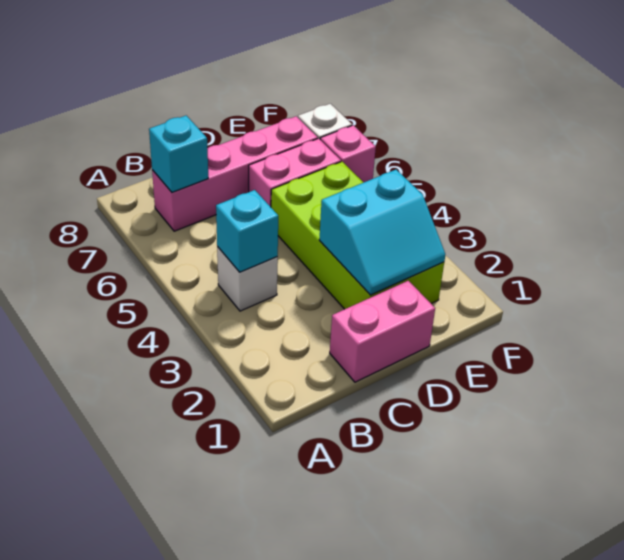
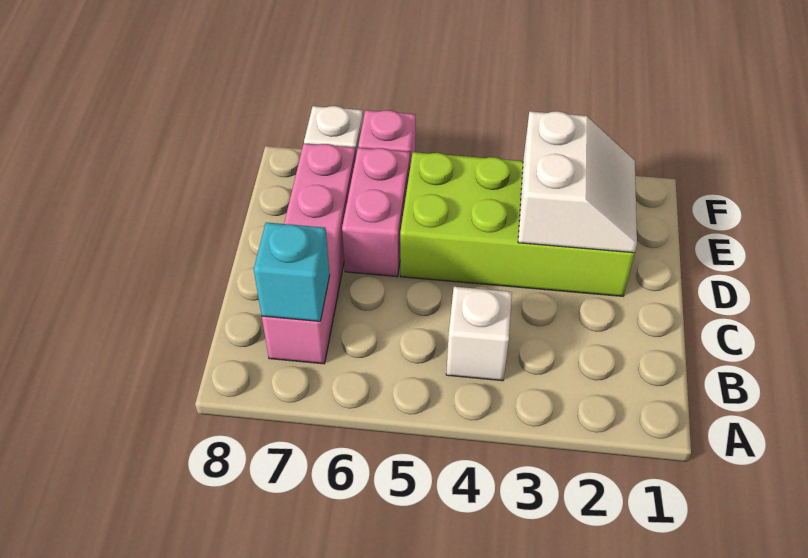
cyan brick B4 level 2 -> none
pink brick C1:D1 level 1 -> none
cyan slope D2:E3 level 2 top 3 -> white slope D2:E3 level 2 top 3

